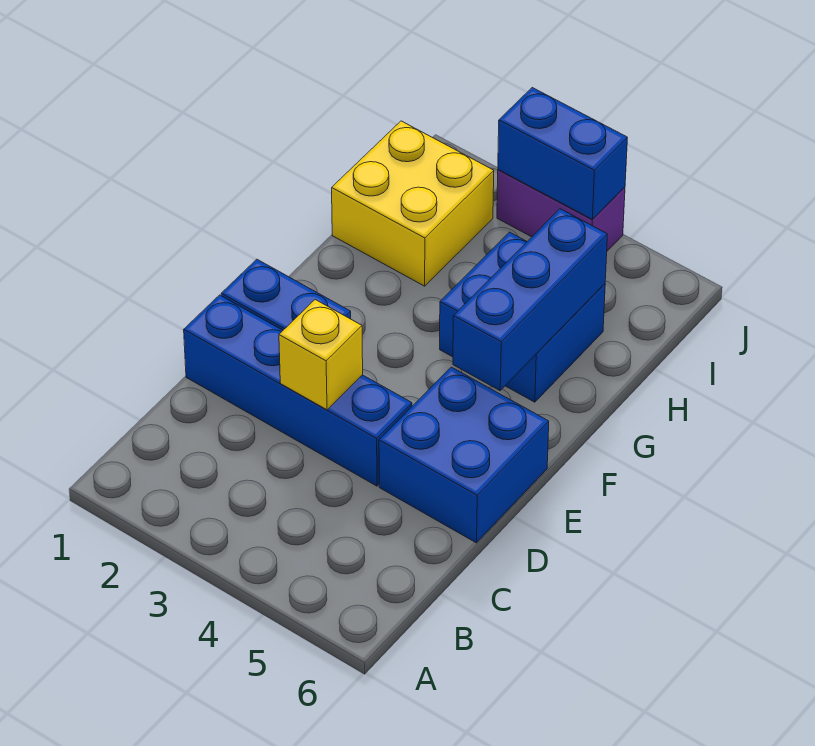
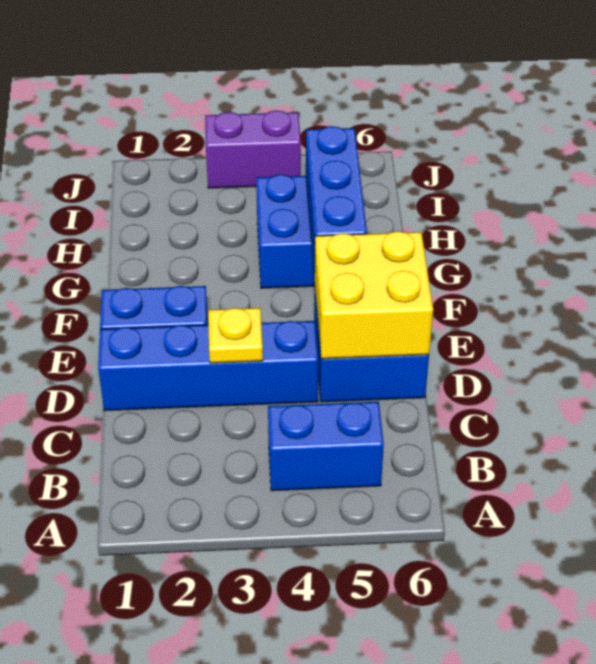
yellow brick D3 level 2 -> yellow plate D3 level 2
yellow brick H1:I2 level 1 -> yellow brick D5:E6 level 2
blue brick J3:J4 level 2 -> blue brick B4:B5 level 1

